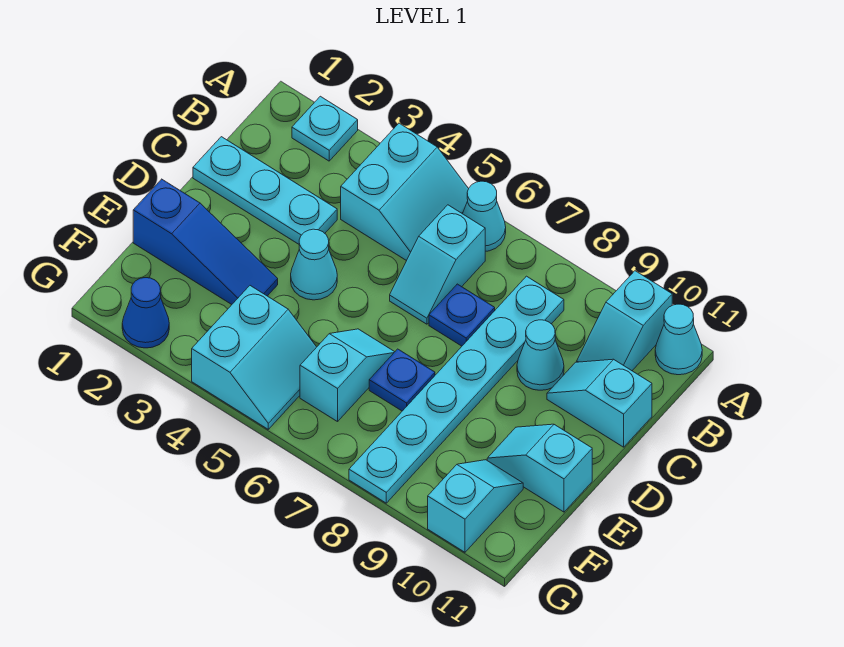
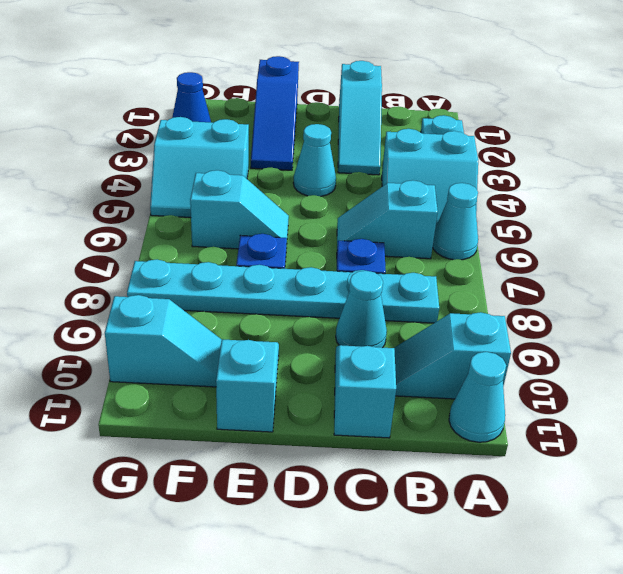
cyan plate C1:C3 level 1 -> cyan slope C1:C3 level 1 top 1

